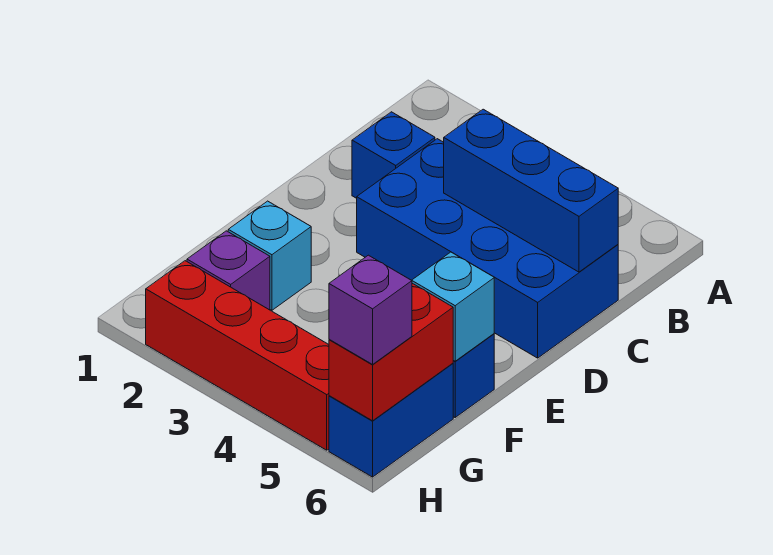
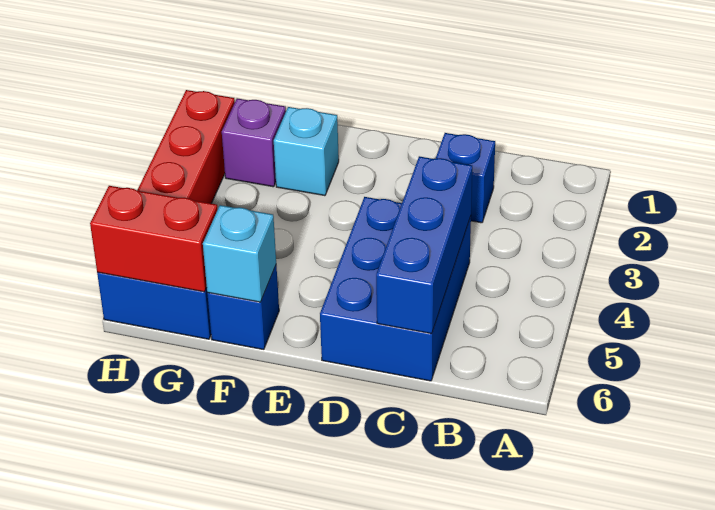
blue brick C3:D6 level 1 -> blue brick C4:D6 level 1
purple brick H6 level 3 -> none

